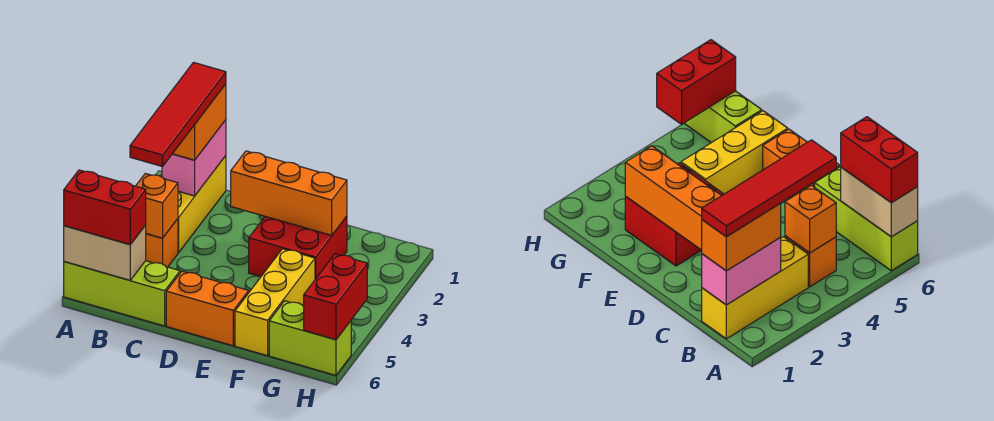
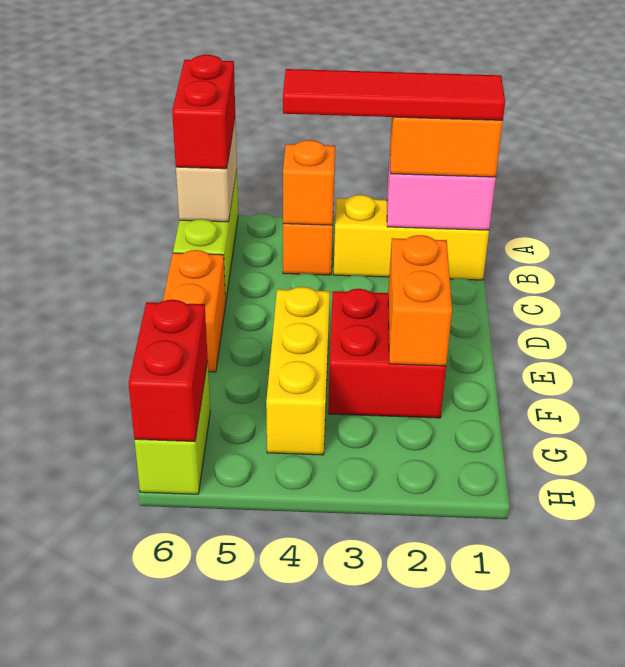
orange brick D2:F2 level 2 -> orange brick E2:F2 level 2
yellow brick F4:F6 level 1 -> yellow brick E4:G4 level 1
red brick H5:H6 level 2 -> red brick G6:H6 level 2

